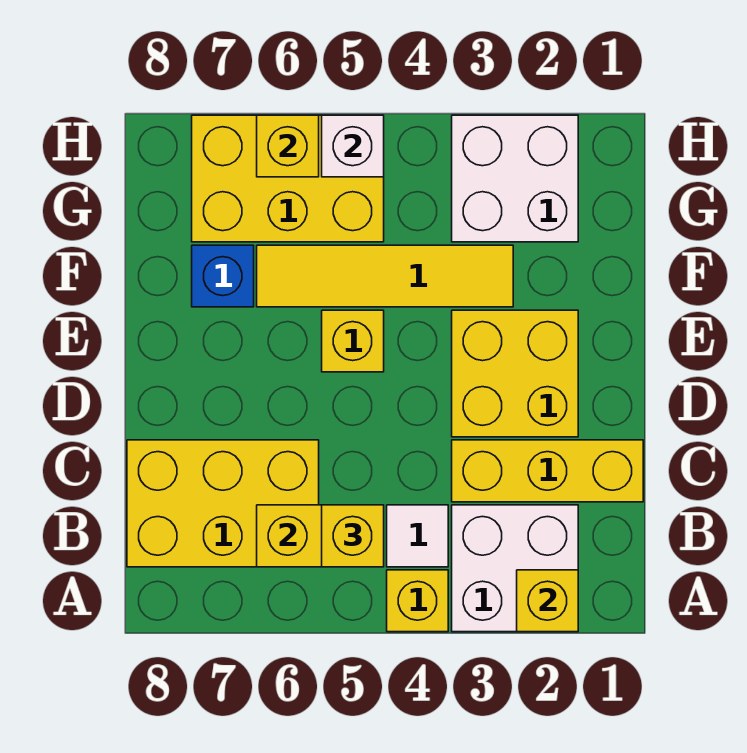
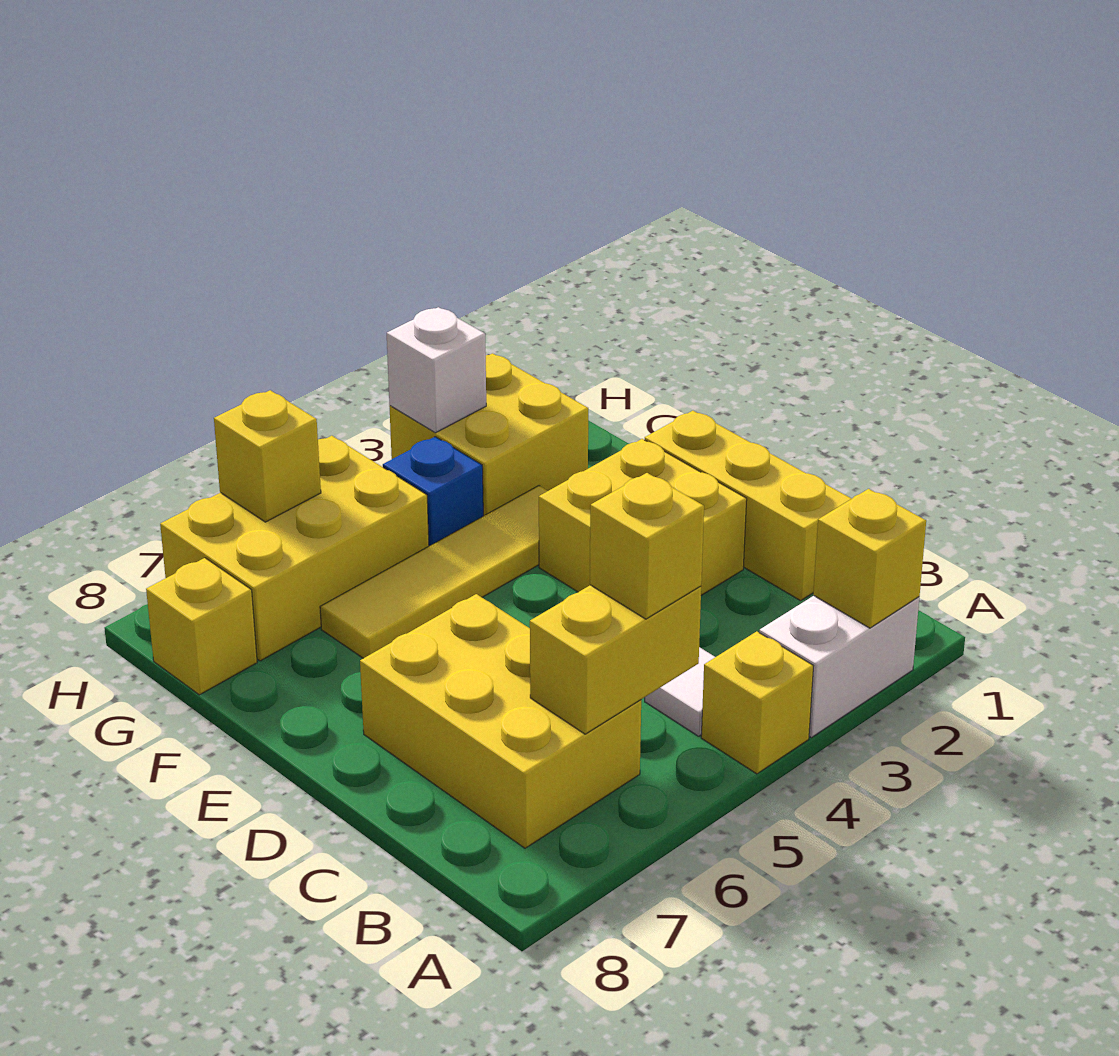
white brick A2:B3 level 1 -> white brick A2:A3 level 1
yellow brick B6:C8 level 1 -> yellow brick B6:D7 level 1
yellow brick C1:C3 level 1 -> yellow brick C1:E1 level 1
yellow brick E5 level 1 -> yellow brick G8 level 1
blue brick F7 level 1 -> blue brick G4 level 1
white brick G2:H3 level 1 -> yellow brick G2:H3 level 1
white brick H5 level 2 -> white brick H3 level 2

